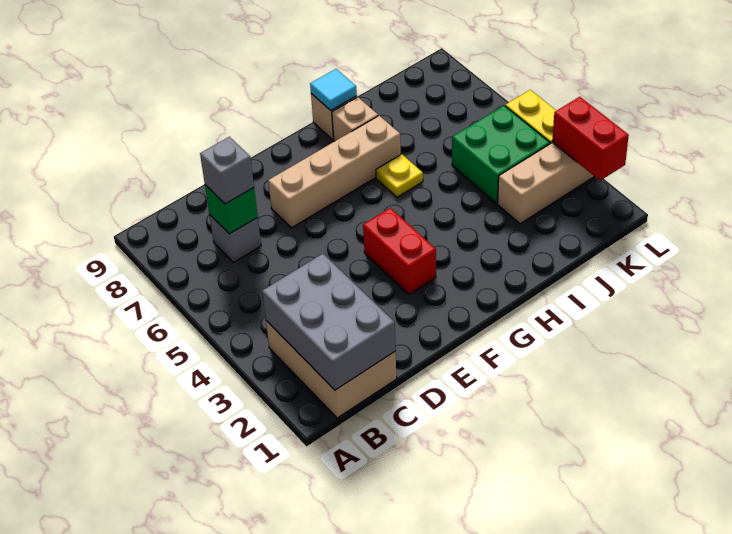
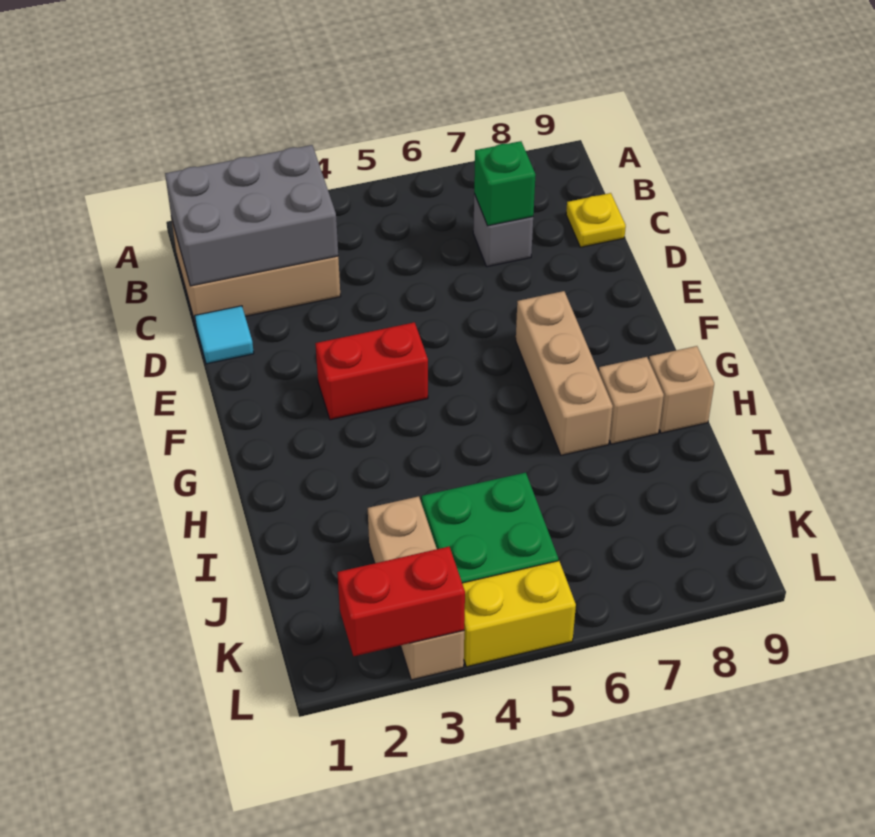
grey brick C7 level 3 -> none
tan brick E7:H7 level 1 -> tan brick F7:H7 level 1
yellow plate H6 level 1 -> yellow plate C9 level 1
cyan tile H9 level 2 -> cyan tile D1 level 1

